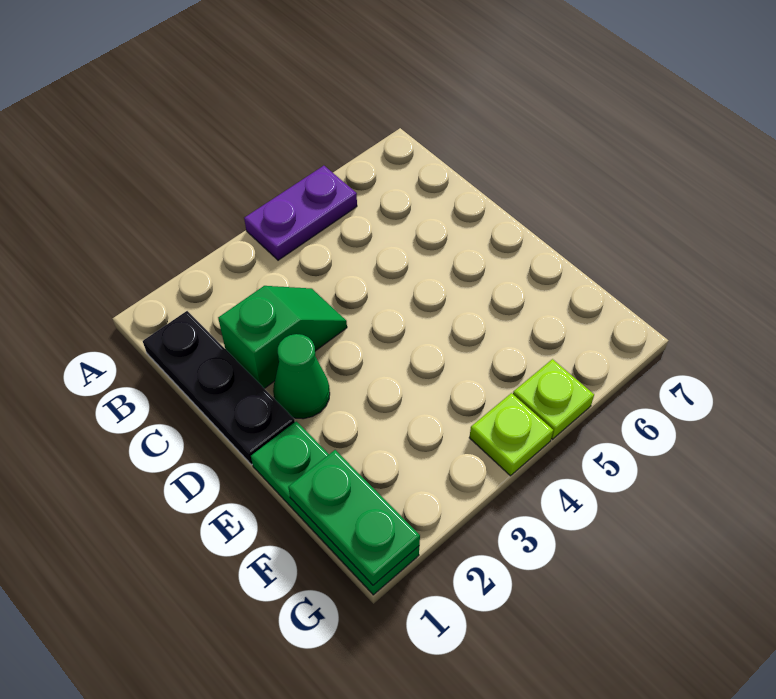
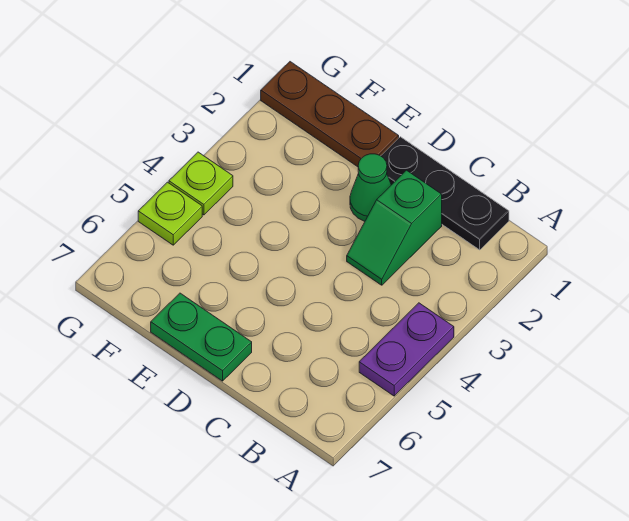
green plate E1:G1 level 1 -> brown plate E1:G1 level 1
green plate F1:G1 level 2 -> green plate D7:E7 level 1

